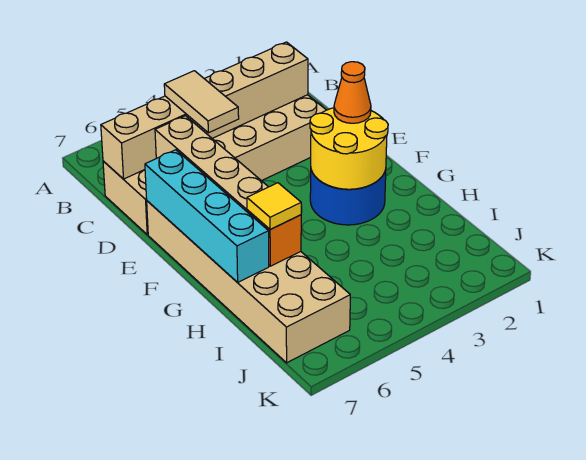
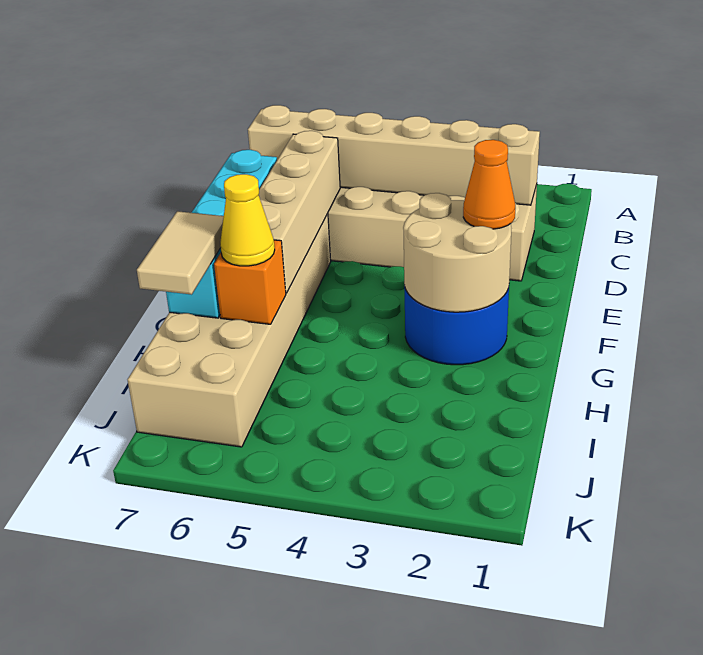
tan tile C5:D5 level 3 -> tan tile H7:I7 level 3
yellow round brick F2:G3 level 2 -> tan round brick F2:G3 level 2
yellow tile H6 level 3 -> yellow cone H6 level 3

